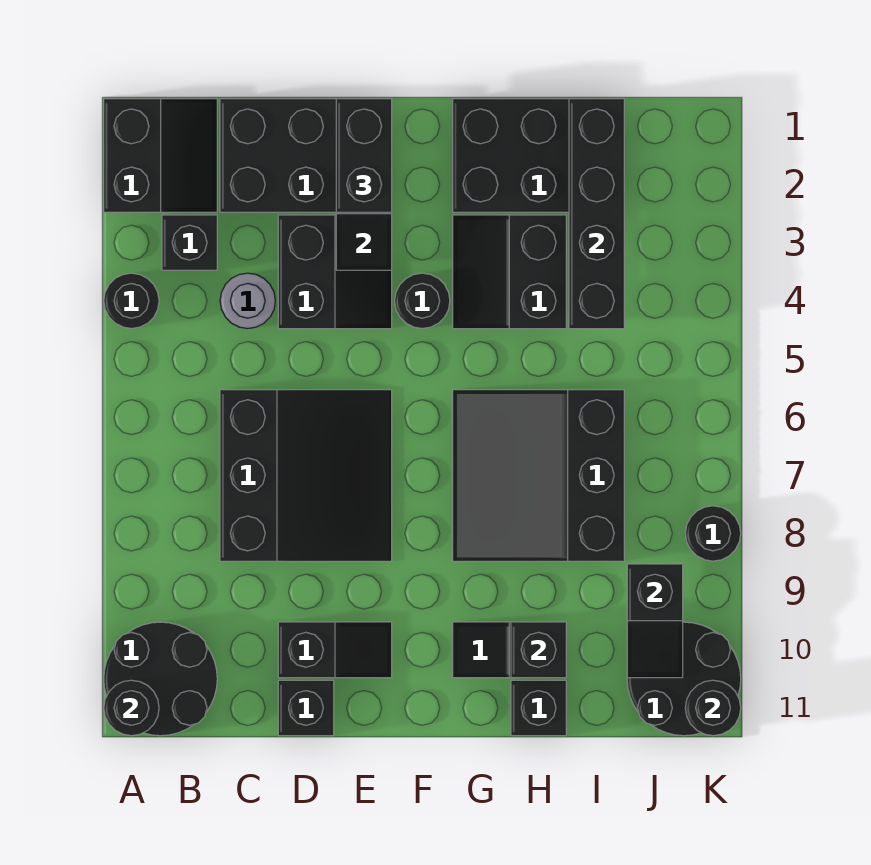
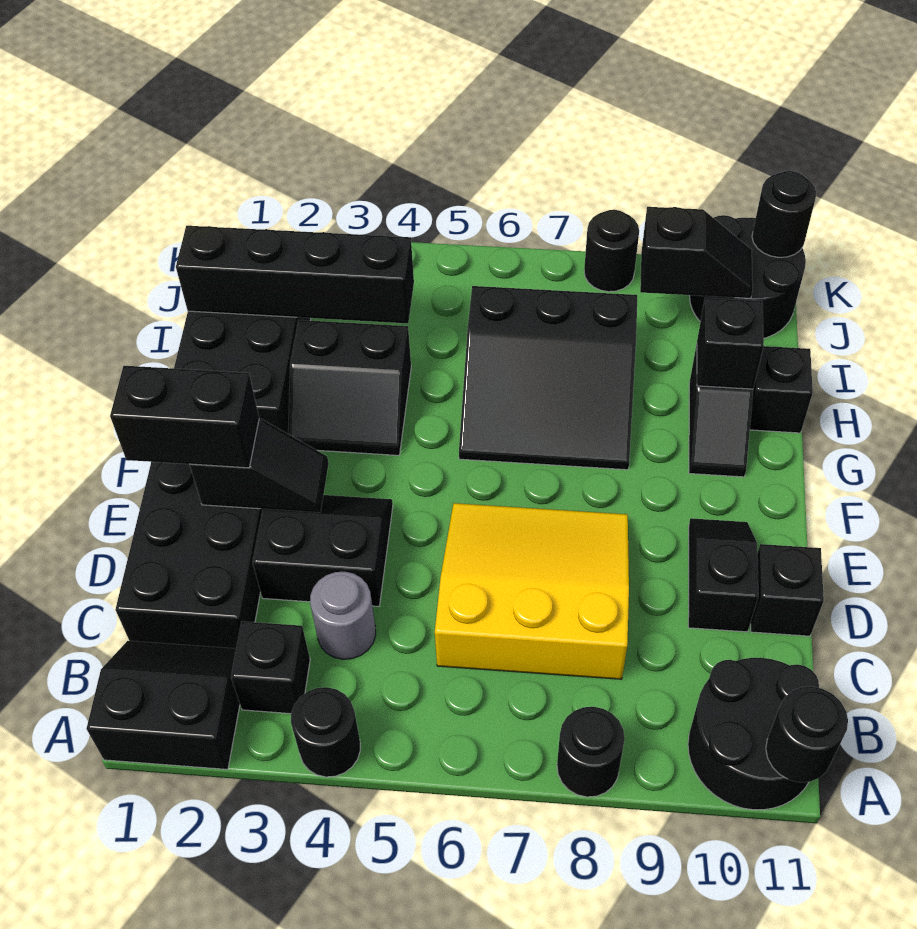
black slope C6:E8 level 1 top C -> yellow slope C6:E8 level 1 top C
black round brick F4 level 1 -> black round brick A8 level 1

